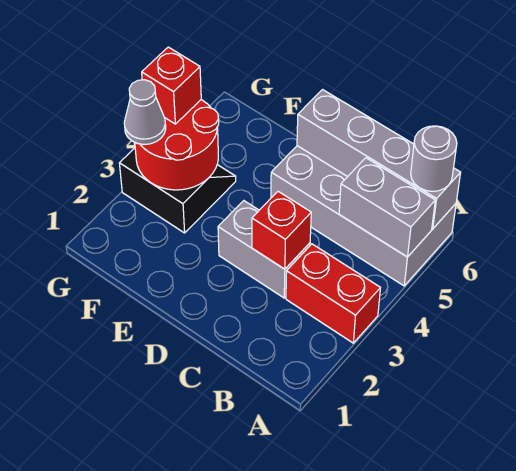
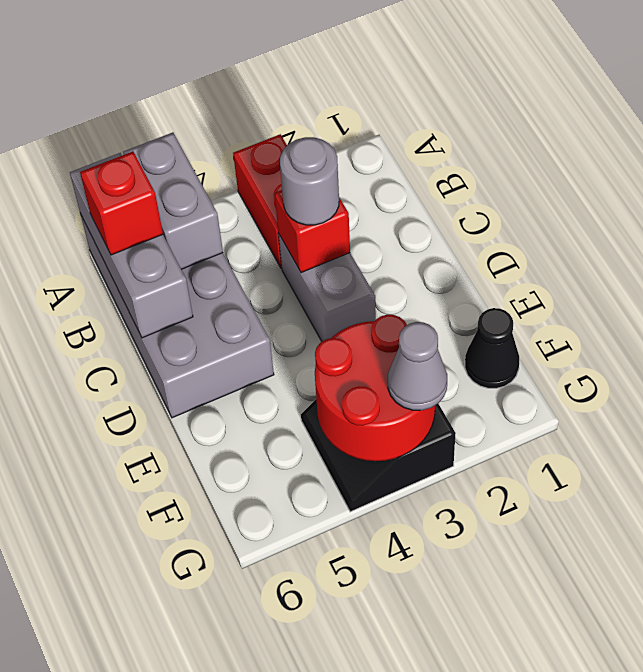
grey brick A6:D6 level 2 -> grey brick A6:C6 level 2
grey round brick A6 level 3 -> grey round brick C3 level 3
none -> black cone F1 level 1
red brick G4 level 3 -> red brick B6 level 3

